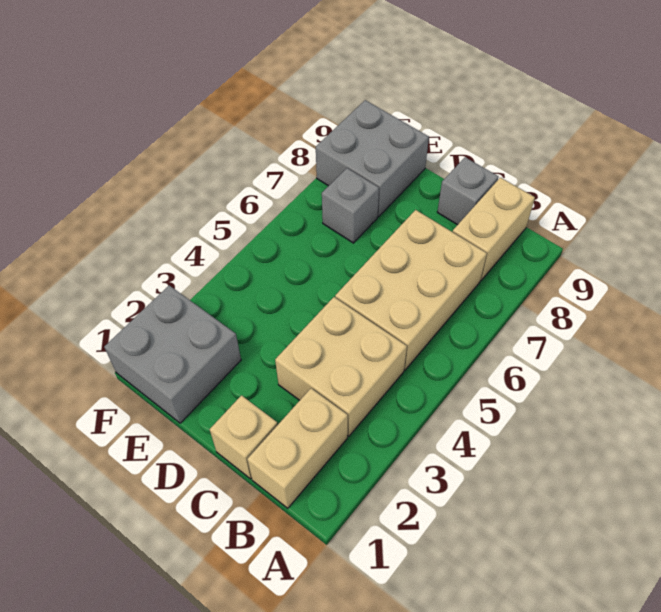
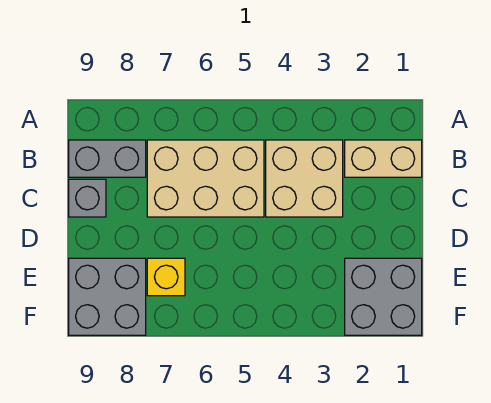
tan brick B8:B9 level 1 -> grey brick B8:B9 level 1
tan brick C1 level 1 -> none
grey brick E7 level 1 -> yellow brick E7 level 1

